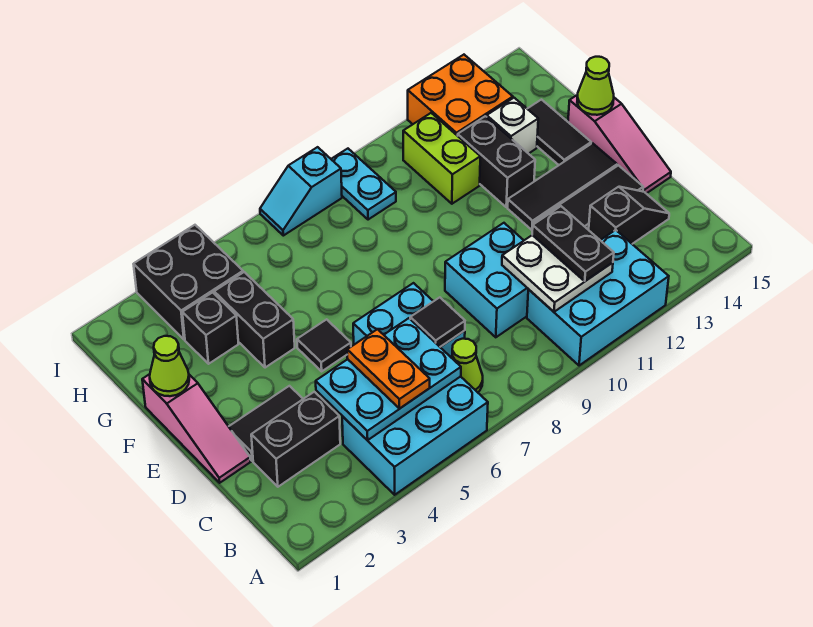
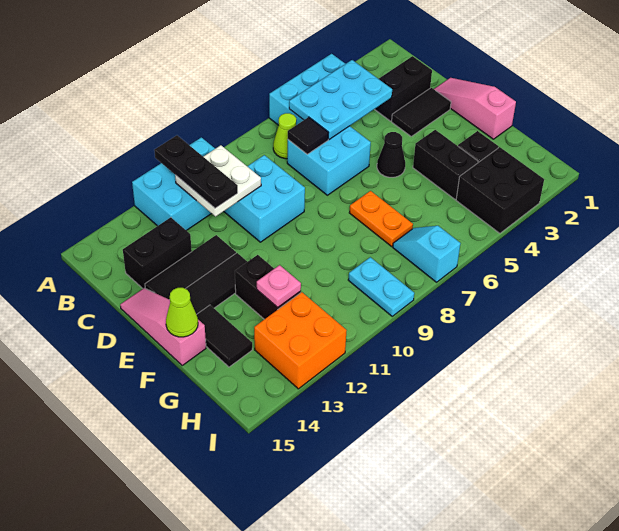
orange plate B5:C5 level 3 -> orange plate F7:G7 level 1
black plate B11:C11 level 3 -> black plate A11:C11 level 3
black slope C13:C14 level 1 top 13 -> black brick C13:C14 level 1
black tile E5 level 1 -> black cone E5 level 1
lime cone F1 level 2 -> none
lime brick G11:H11 level 1 -> none
none -> pink plate G12 level 2
white brick G13 level 1 -> none
cyan slope I7:I8 level 1 top 8 -> cyan slope H7:I7 level 1 top I

